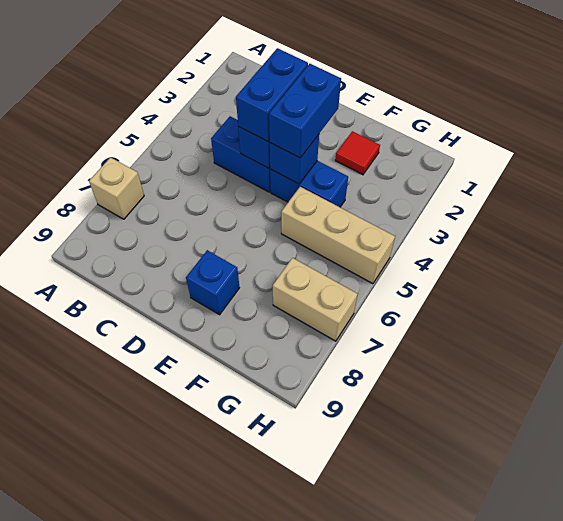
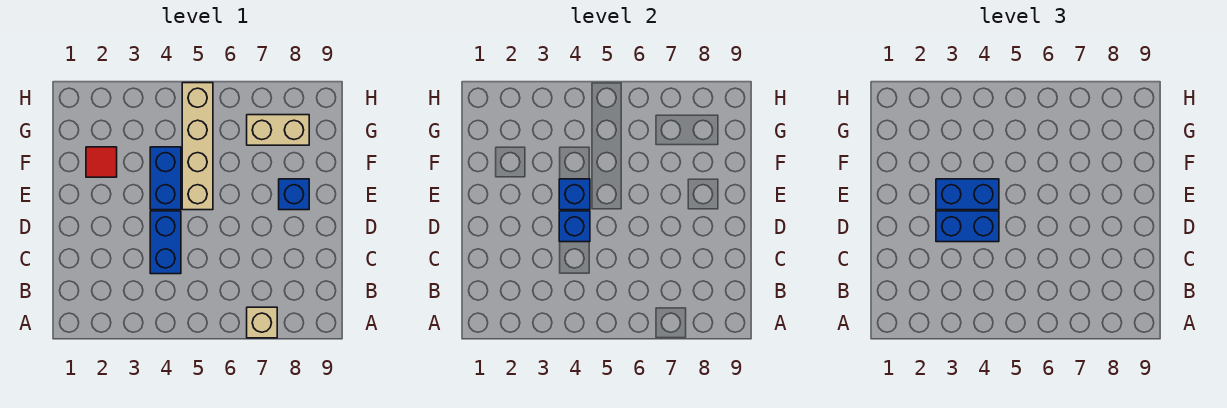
tan brick F5:H5 level 1 -> tan brick E5:H5 level 1
tan brick G7:H7 level 1 -> tan brick G7:G8 level 1

